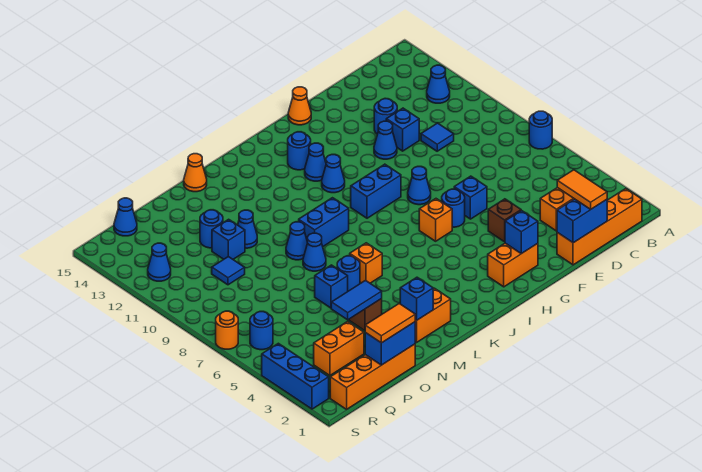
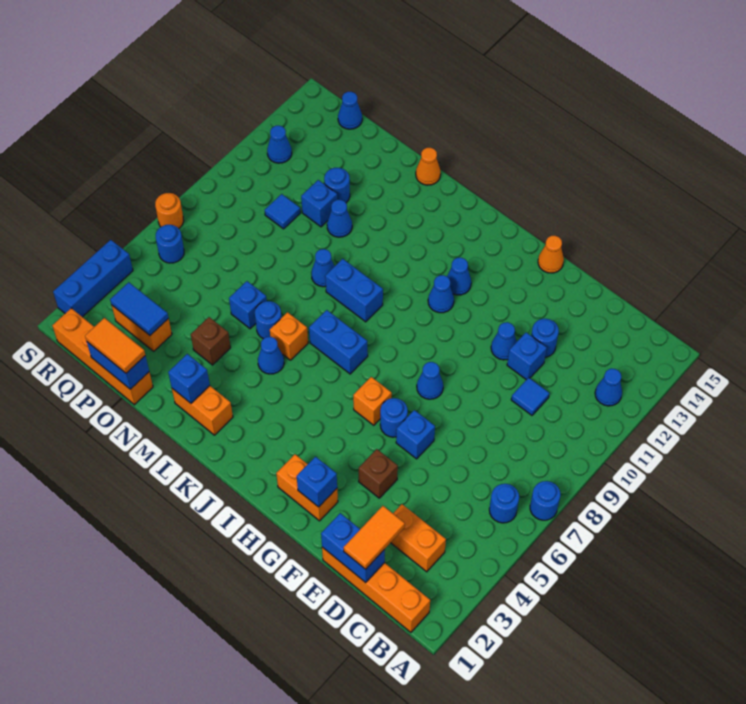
blue brick H9:I9 level 1 -> blue brick J7:K7 level 1
blue round brick I13 level 1 -> blue round brick B6 level 1
blue cone M8 level 1 -> blue cone L5 level 1
blue tile N4:O4 level 2 -> blue tile P3:Q3 level 2

